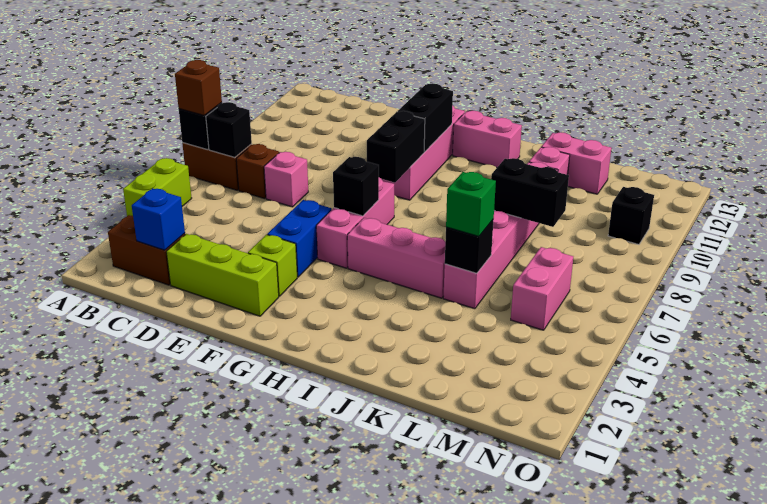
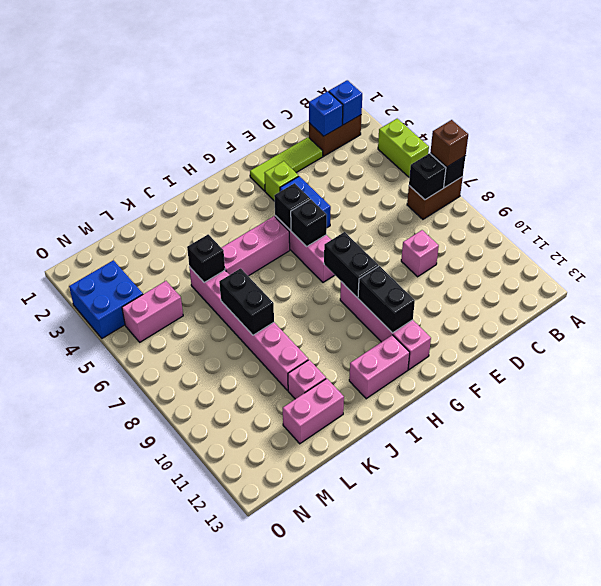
none -> blue brick B2 level 2
brown brick C7 level 1 -> none
lime brick D2:F2 level 1 -> lime tile D2:F2 level 1
pink brick D7 level 1 -> pink brick D9 level 1
green brick K5 level 3 -> none
black brick K8:L8 level 2 -> black brick K7:K8 level 2
pink brick M5:M6 level 1 -> pink brick M5:N5 level 1
none -> blue brick N3:O4 level 1
black brick N10 level 1 -> black brick G5 level 2

